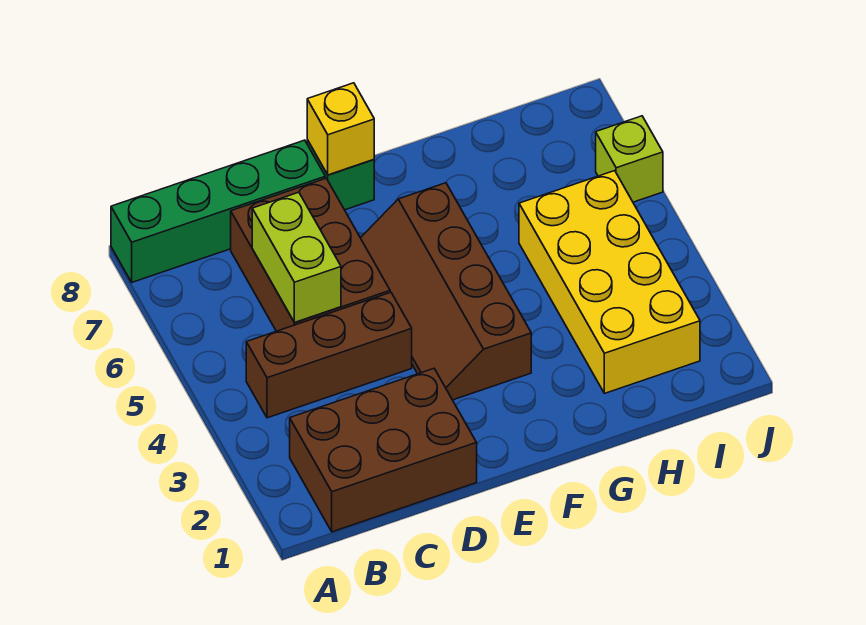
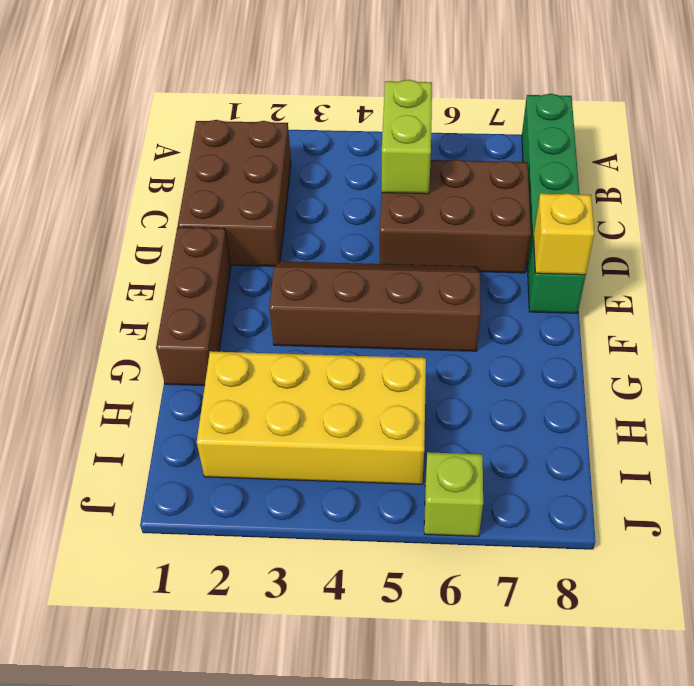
brown brick B4:D4 level 1 -> brown brick E1:G1 level 1
lime brick C5:C6 level 2 -> lime brick B5:C5 level 2

